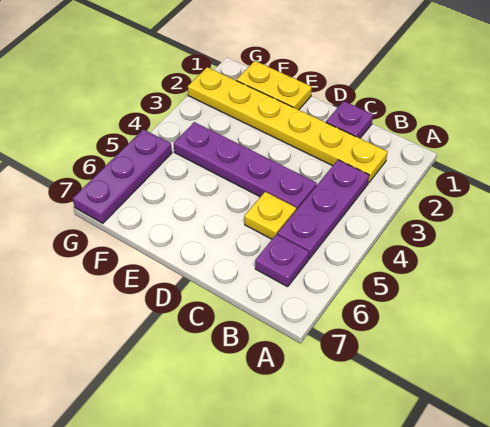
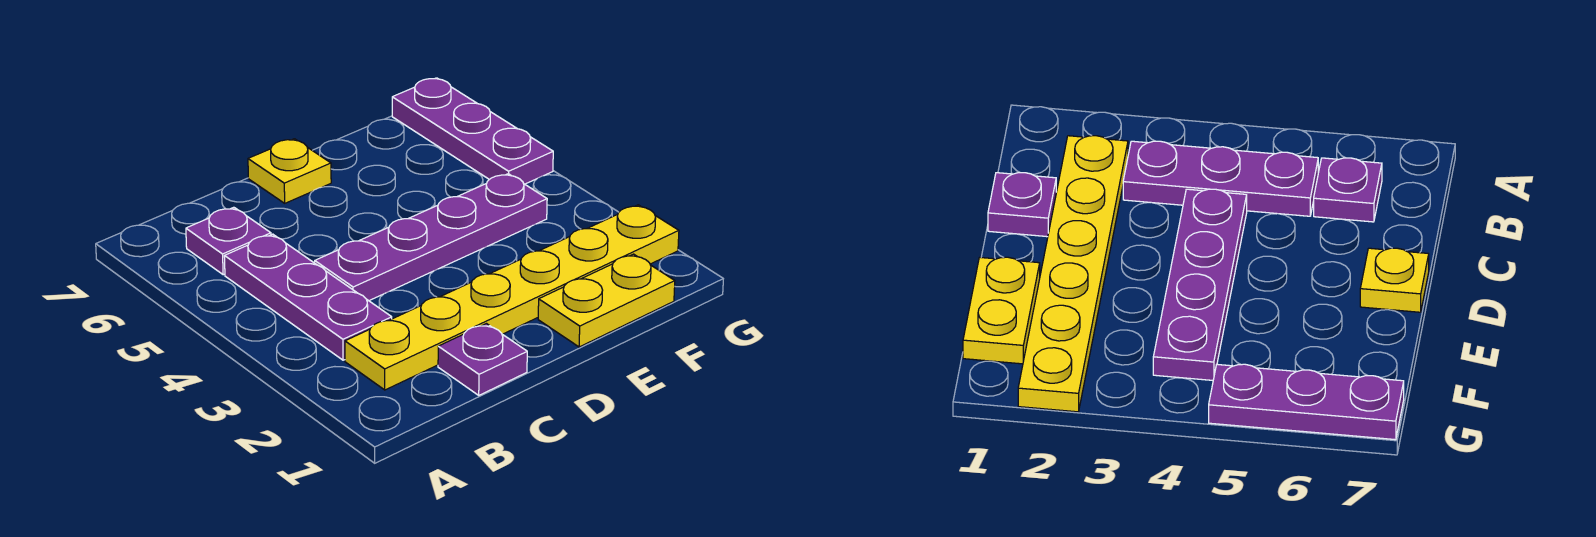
yellow plate C5 level 1 -> yellow plate D7 level 1

